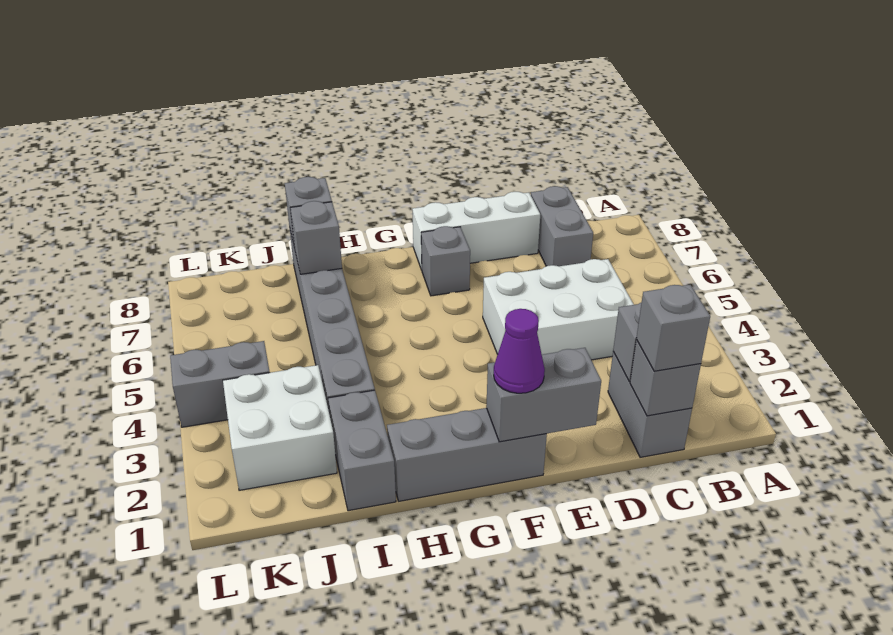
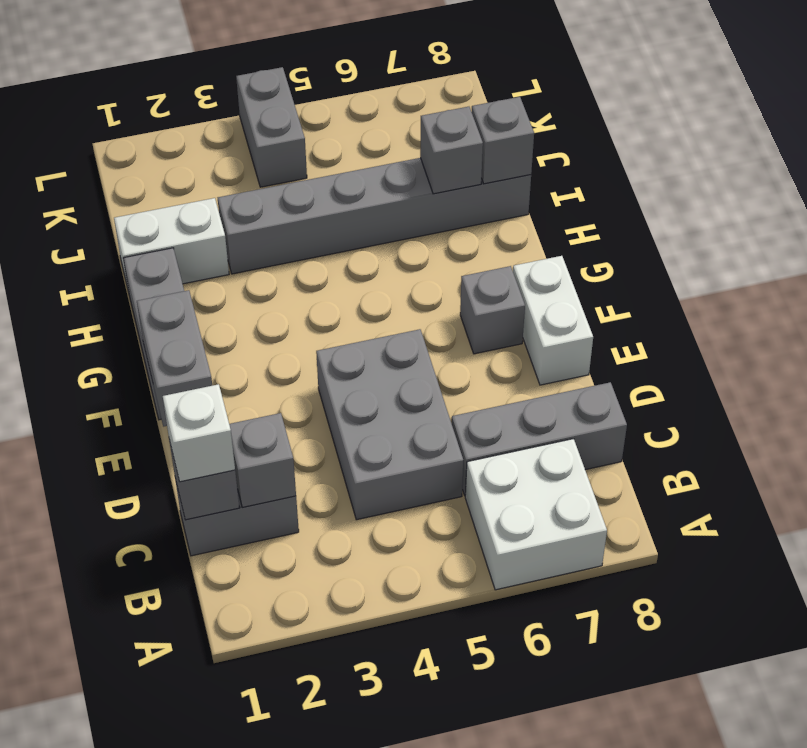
grey brick C1 level 3 -> white brick C1 level 3
white brick C4:E5 level 1 -> grey brick C4:E5 level 1
grey brick C7:C8 level 1 -> grey brick C6:C8 level 1
white brick D8:F8 level 1 -> white brick E8:F8 level 1
purple cone F1 level 3 -> none
grey brick I1:I2 level 1 -> white brick I1:I2 level 1
white brick J2:K3 level 1 -> white brick A6:B7 level 1

